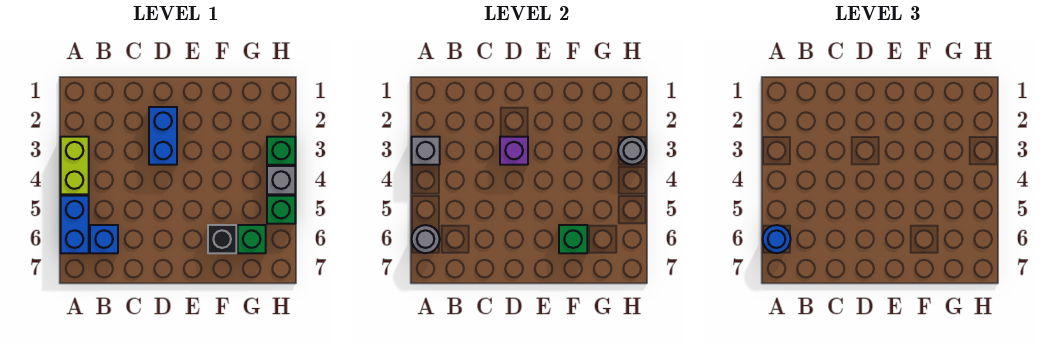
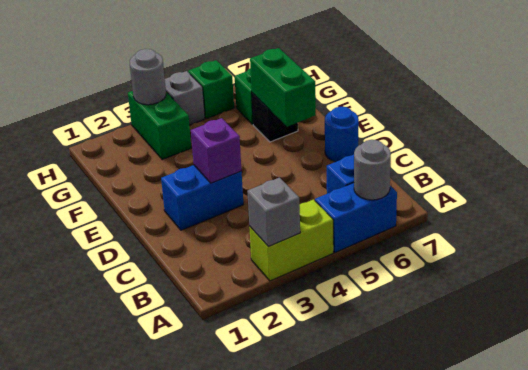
blue round brick A6 level 3 -> blue round brick D7 level 1
green brick F6 level 2 -> green brick E6:F6 level 2
green brick H3 level 1 -> green brick G3:H3 level 1

